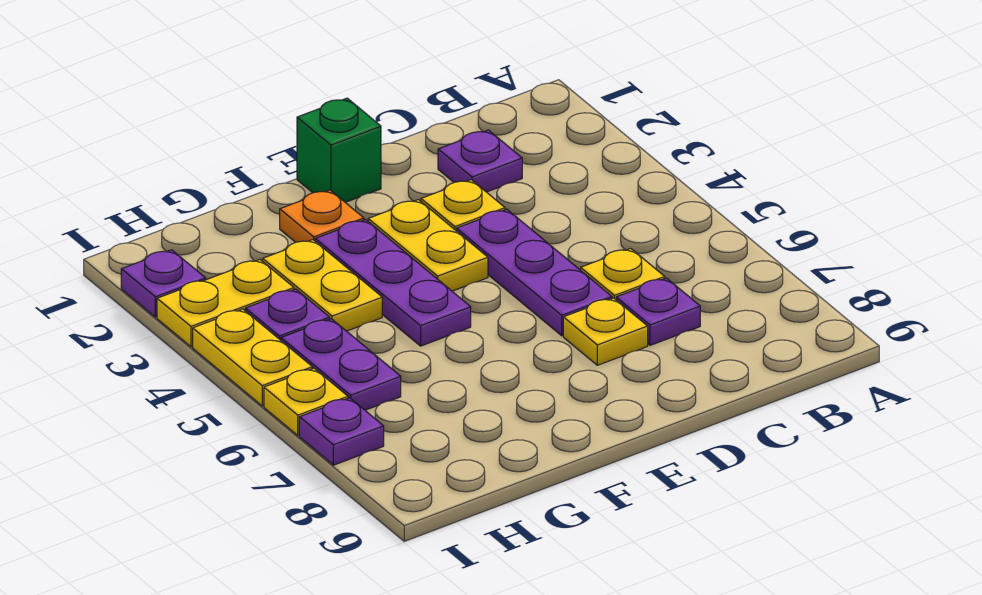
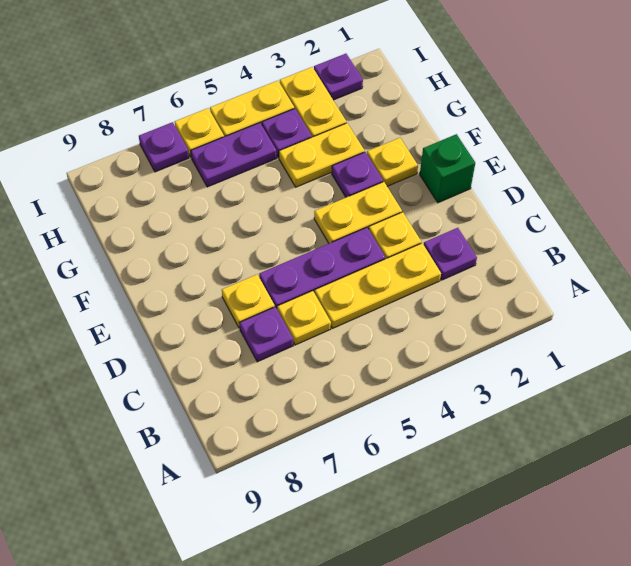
none -> yellow plate C3:C5 level 1
orange plate F2 level 1 -> yellow plate F2 level 1
purple plate F3:F5 level 1 -> purple plate F3 level 1

